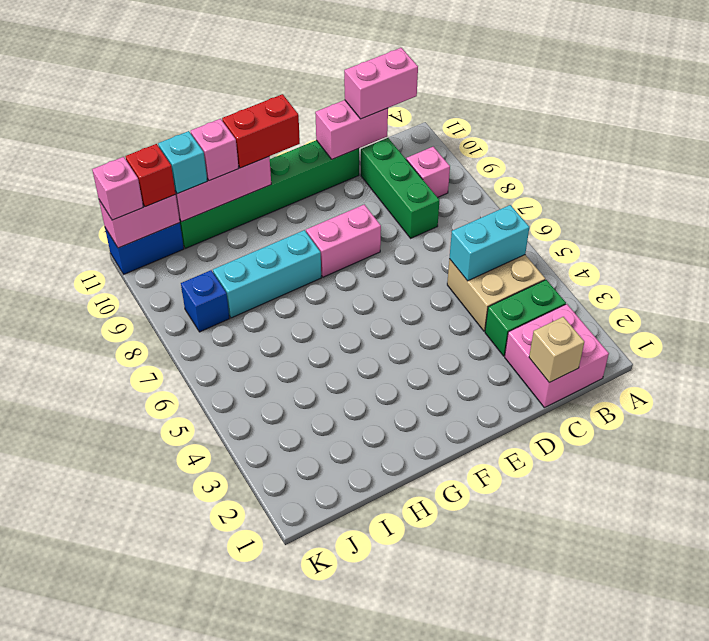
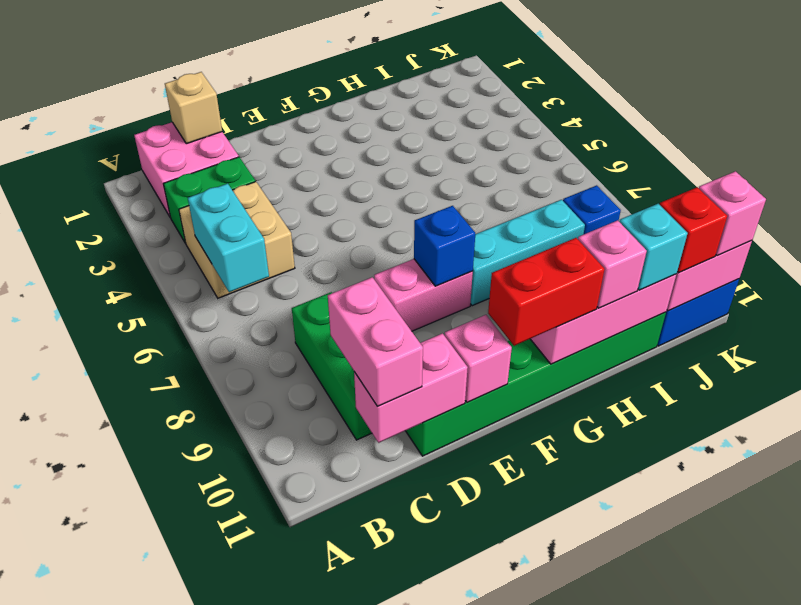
cyan brick B5:C5 level 2 -> cyan brick B5:B6 level 2
pink brick B9 level 1 -> pink brick E11 level 2
pink brick B11:C11 level 3 -> pink brick C10:C11 level 3
none -> blue brick F8 level 2

